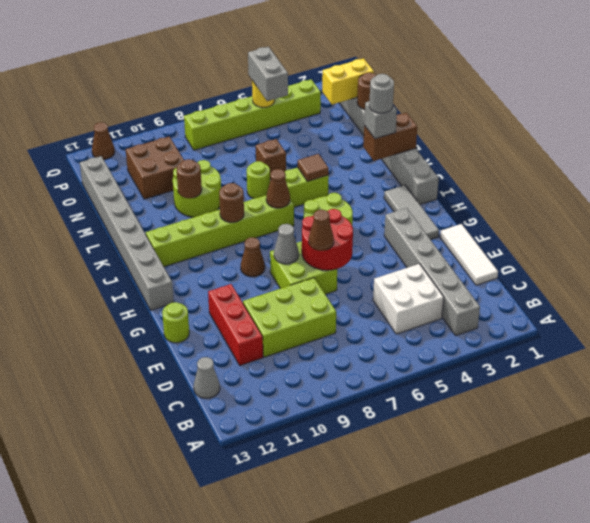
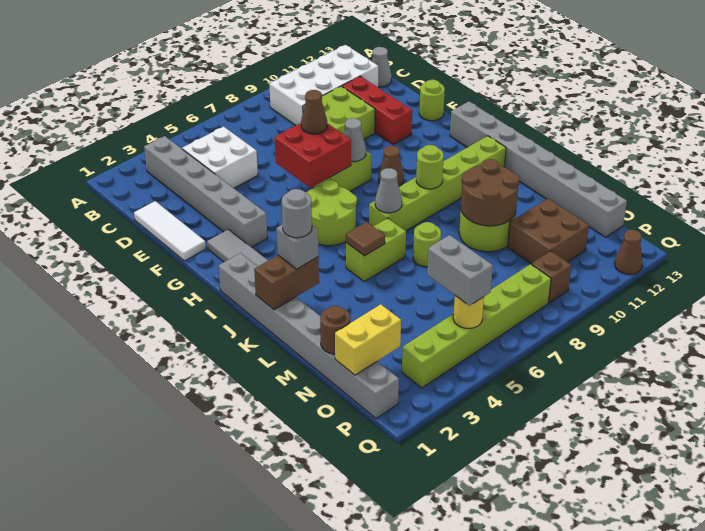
none -> white brick B9:C12 level 1
lime brick D8:E10 level 1 -> lime brick D9:E10 level 1
red round brick F6:G7 level 2 -> red brick F6:G7 level 2
brown cone J7 level 2 -> grey cone J7 level 2
brown round brick J9 level 2 -> lime round brick J9 level 2
brown round brick L10 level 2 -> brown round brick L9:M10 level 2
brown brick M6 level 1 -> brown brick P9 level 1

